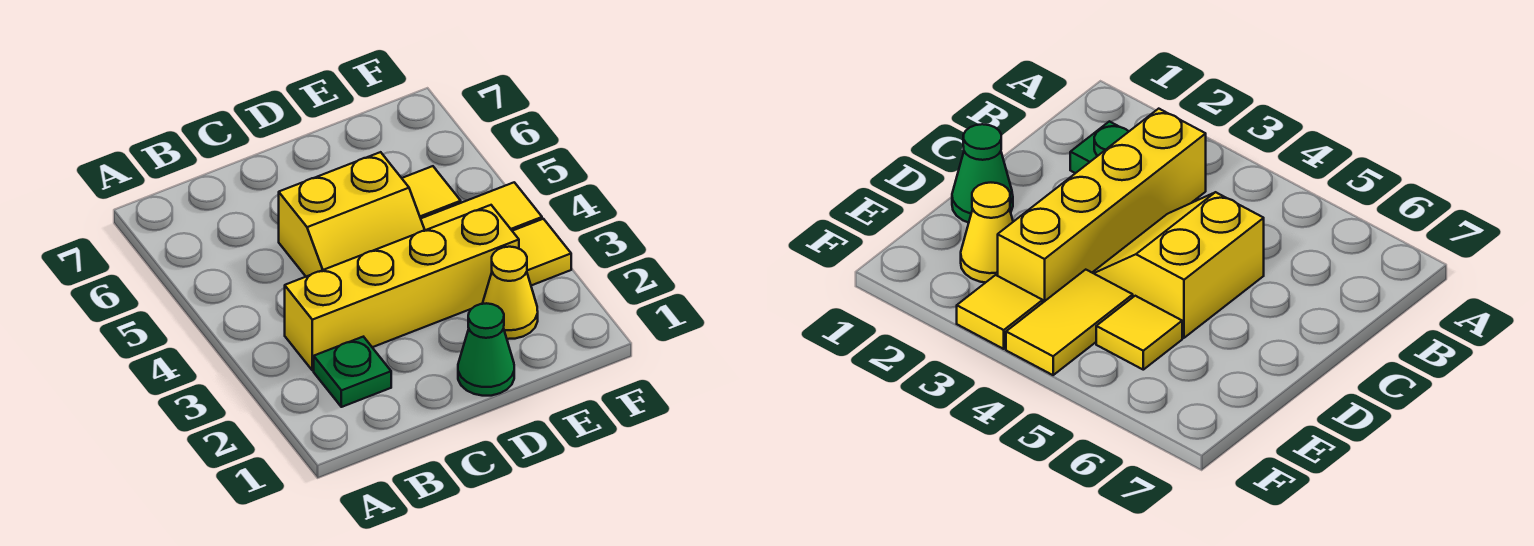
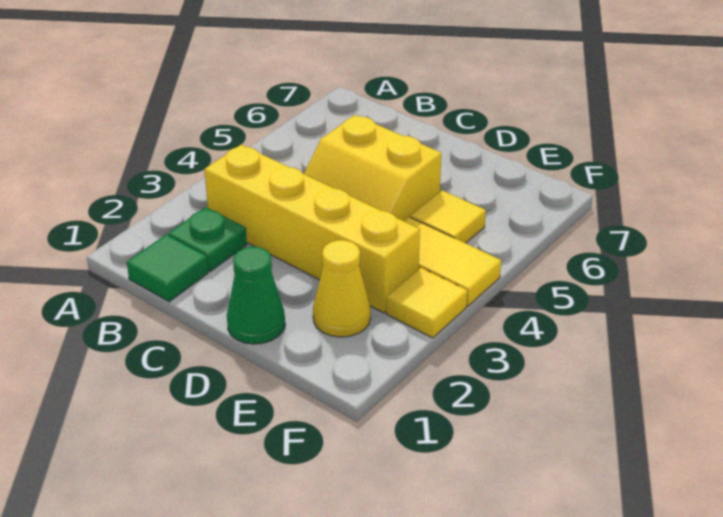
none -> green tile B1 level 1

